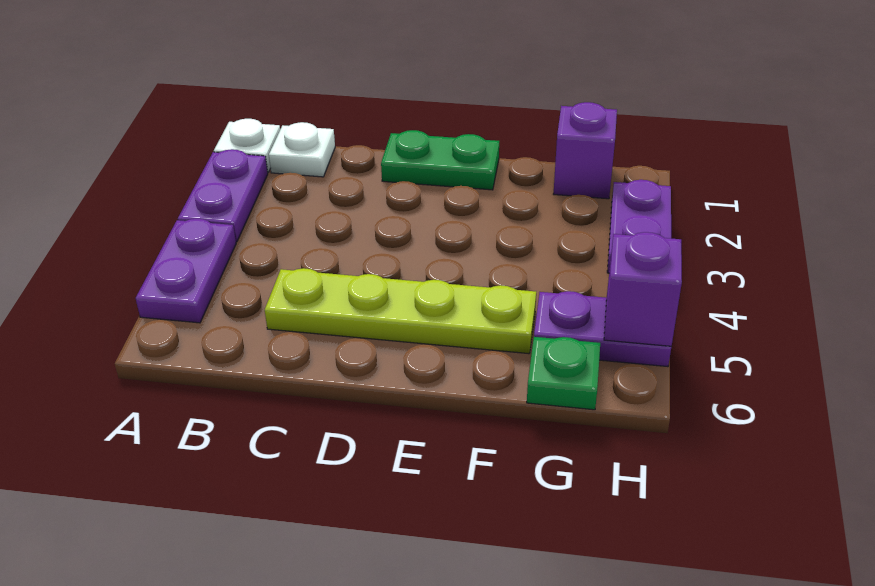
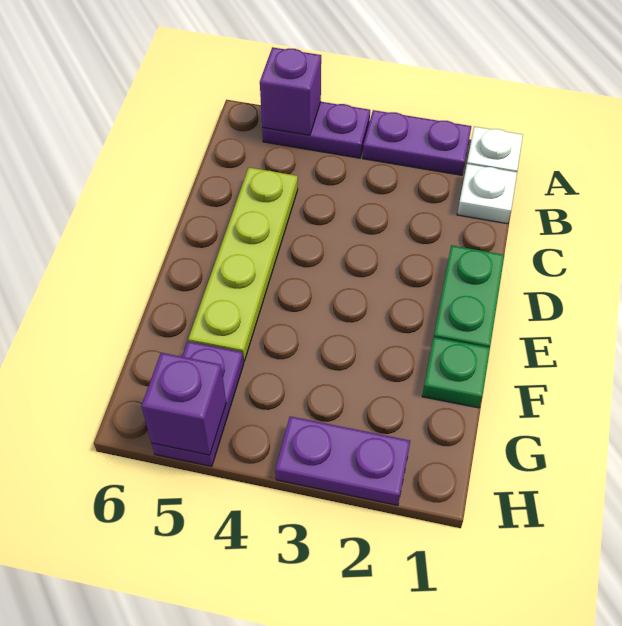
purple brick G1 level 1 -> purple brick A5 level 2
green plate G6 level 1 -> green plate F1 level 1

